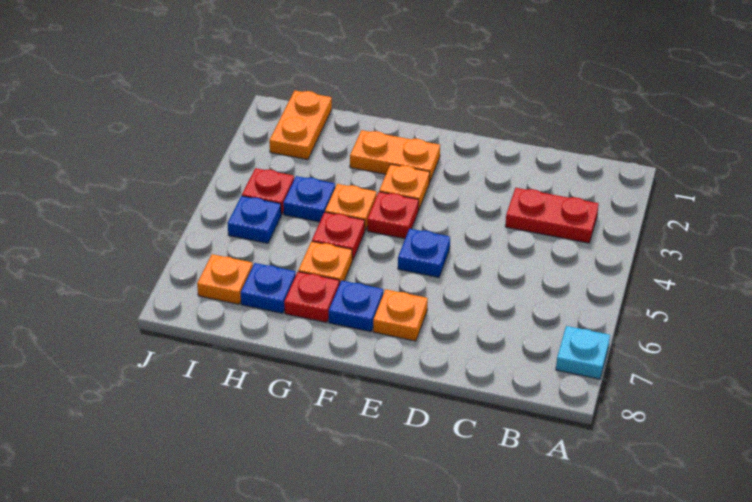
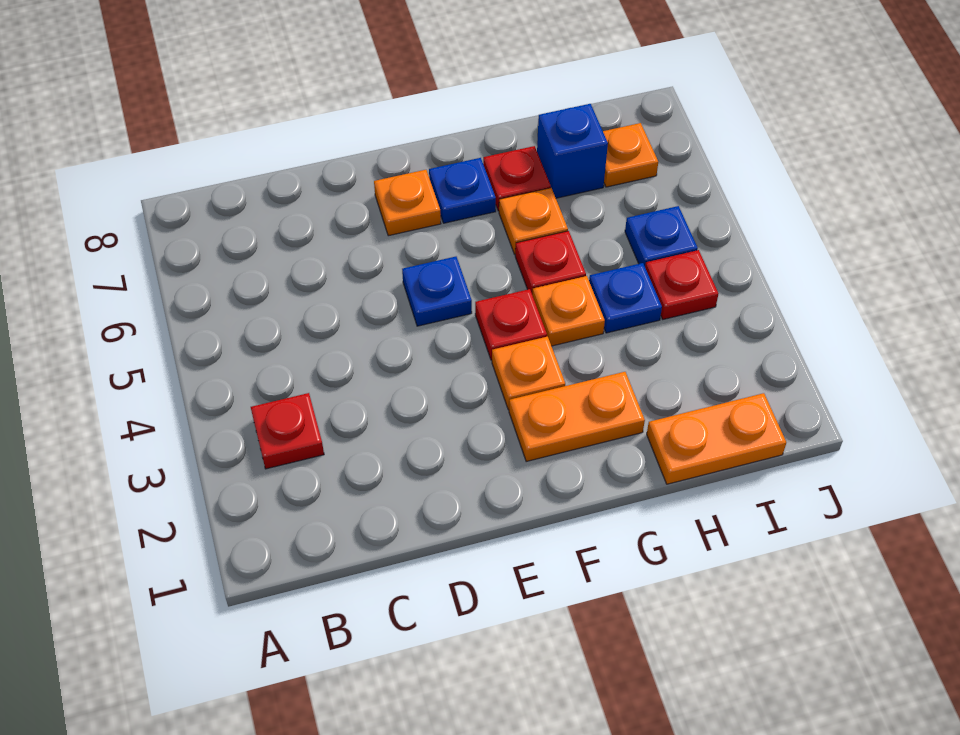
cyan plate A7 level 1 -> none
red plate B3:C3 level 1 -> red plate B3 level 1
blue plate H7 level 1 -> blue brick H7 level 1
orange plate I1:I2 level 1 -> orange plate H1:I1 level 1

